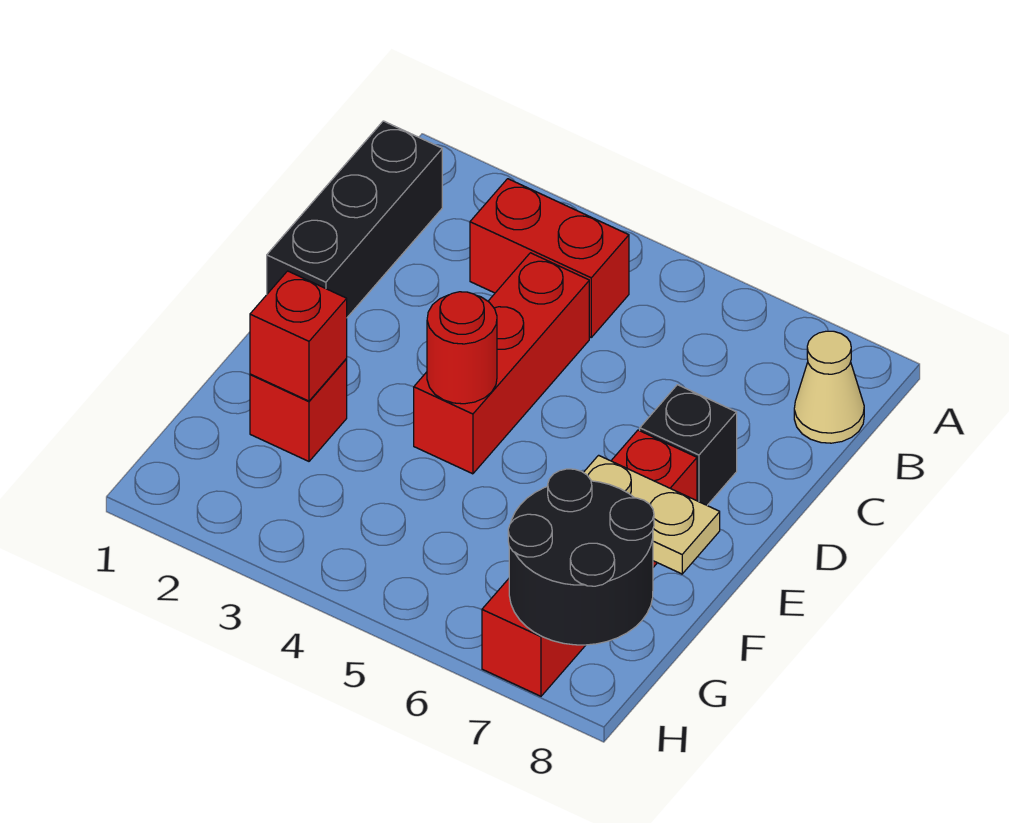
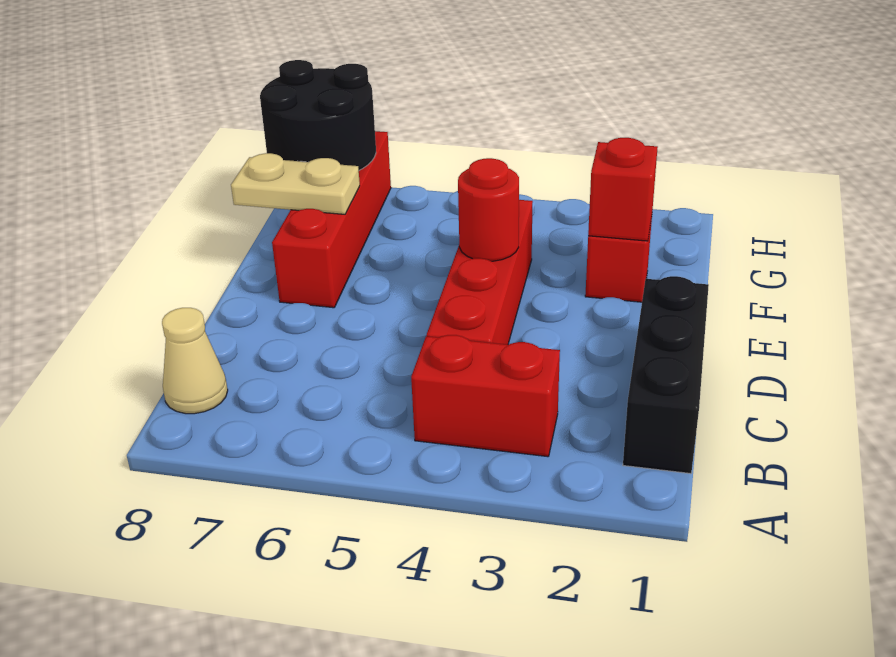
red brick C4:E4 level 1 -> red brick C4:F4 level 1
black brick D7 level 1 -> none

